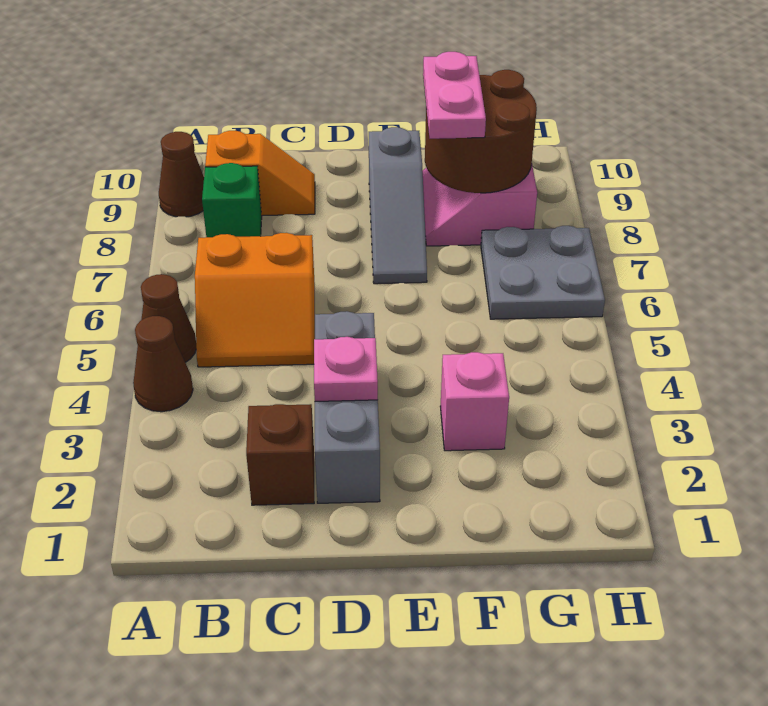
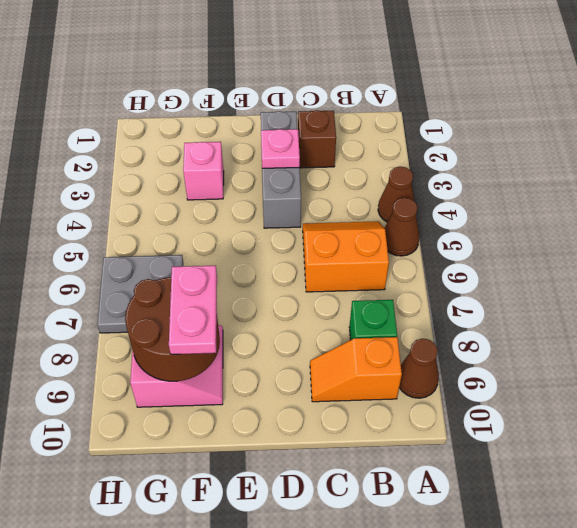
grey slope E7:E9 level 1 top 9 -> none

